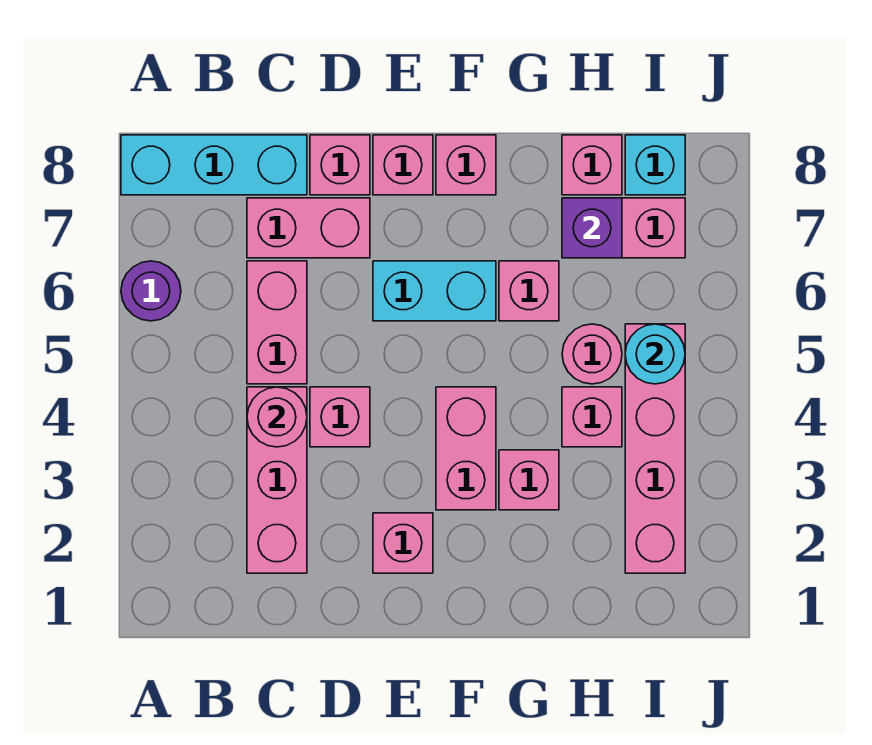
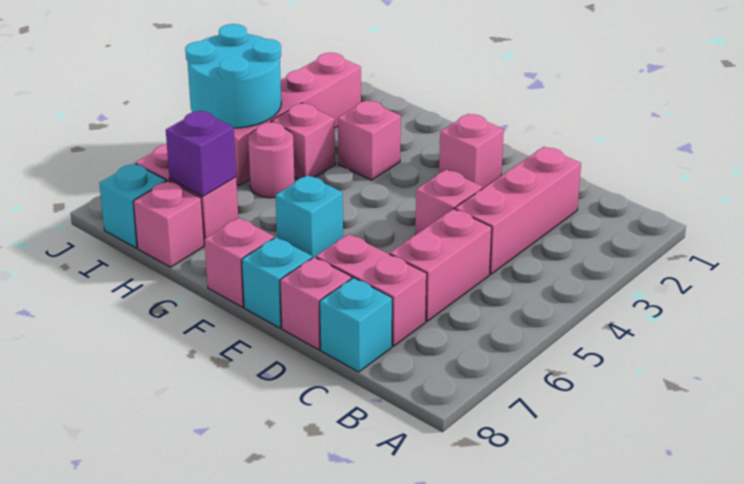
purple round brick A6 level 1 -> none
cyan brick A8:C8 level 1 -> cyan brick C8 level 1
pink round brick C4 level 2 -> none
cyan brick E6:F6 level 1 -> cyan brick F6 level 1
pink brick E8 level 1 -> cyan brick E8 level 1
pink brick F3:F4 level 1 -> none
pink brick G6 level 1 -> none
cyan round brick I5 level 2 -> cyan round brick I4:J5 level 2

